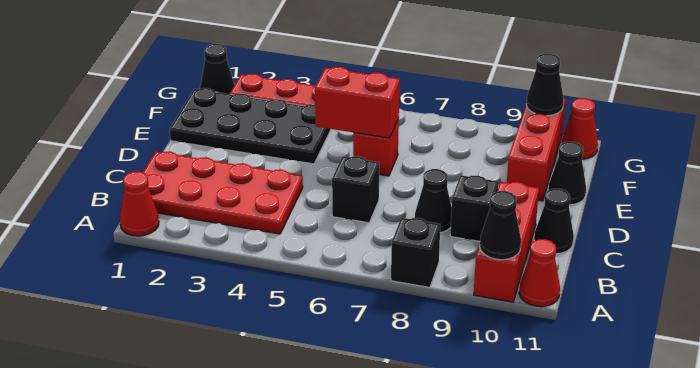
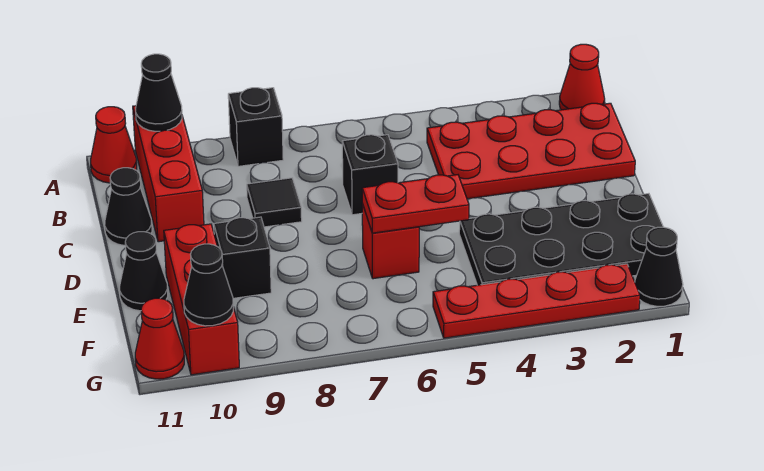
black cone C8 level 1 -> black tile C8 level 1
black brick C9 level 1 -> black brick E9 level 1
red brick E5:E6 level 2 -> red plate E5:E6 level 2

